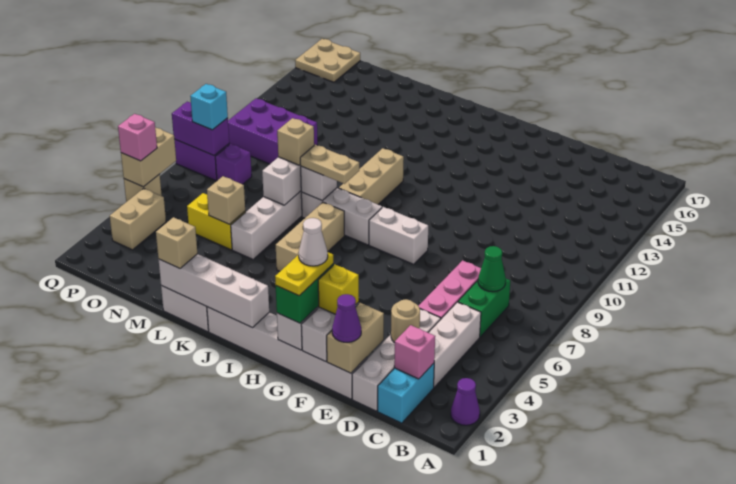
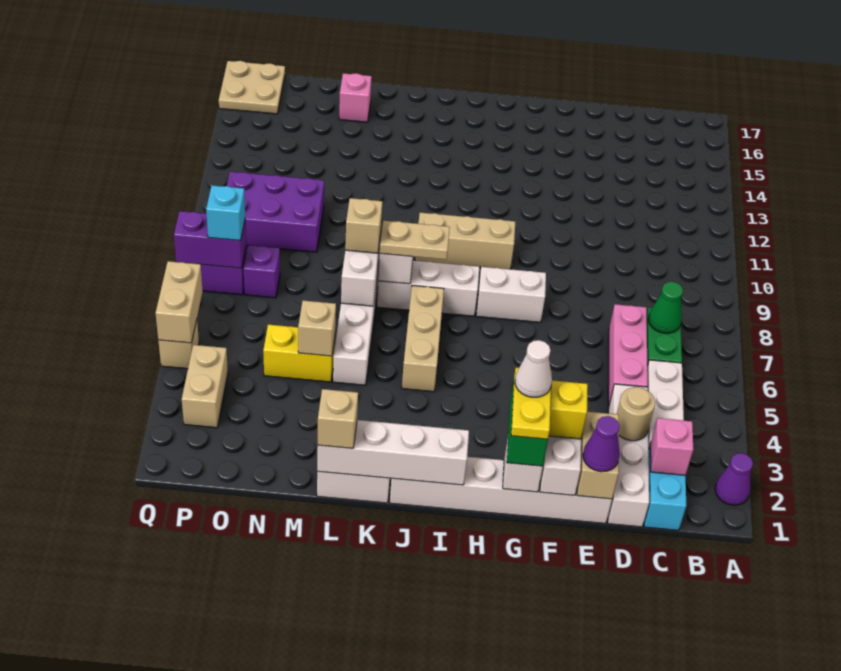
tan brick J9:J11 level 1 -> tan brick H10:J10 level 1
pink brick Q5 level 3 -> pink brick M16 level 1

